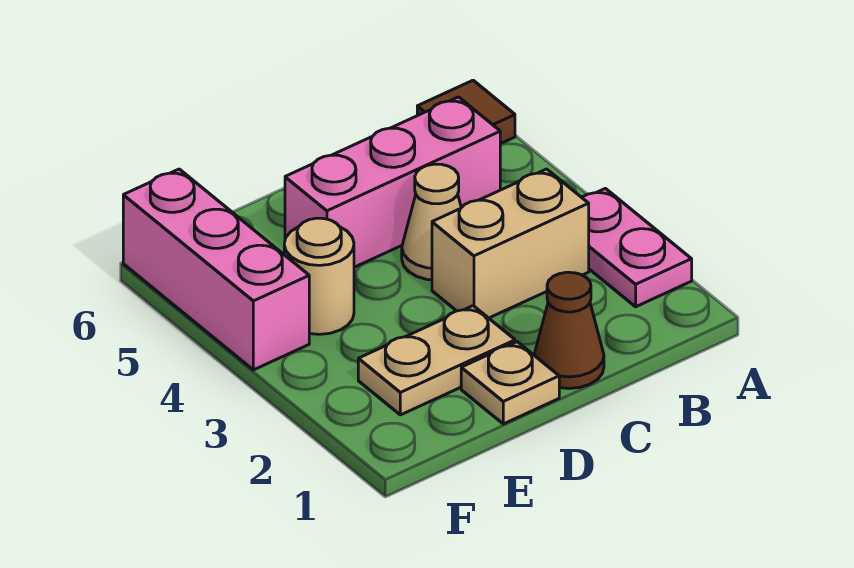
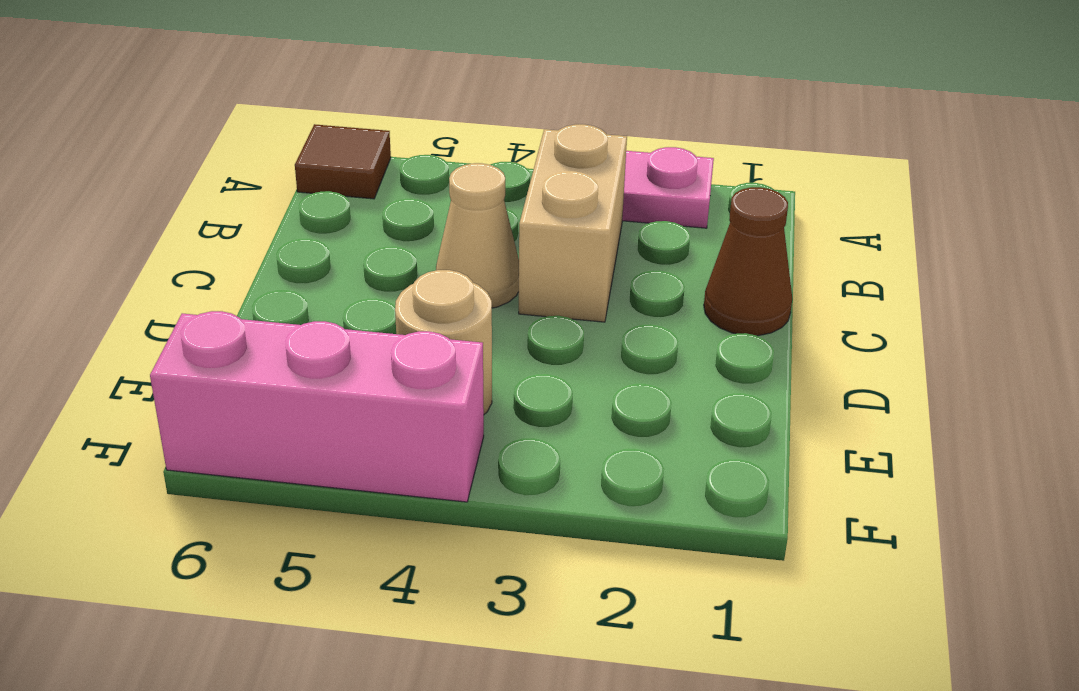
pink brick B5:D5 level 1 -> none
tan plate D1 level 1 -> none
tan plate D2:E2 level 1 -> none

